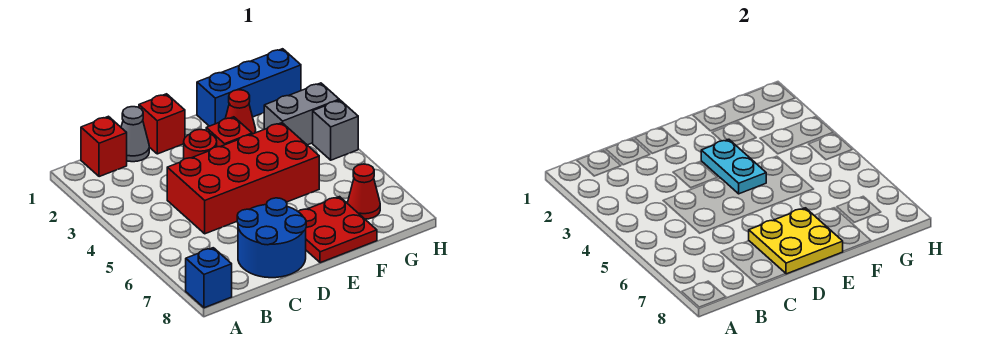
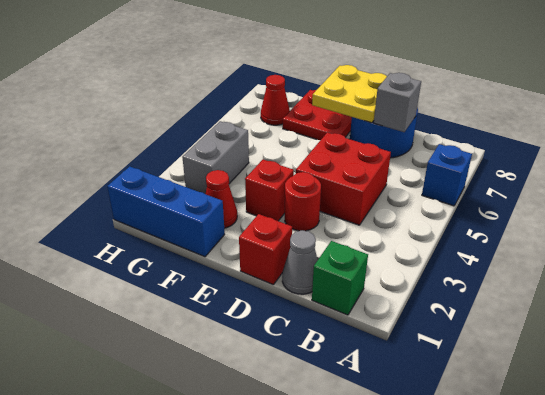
blue brick A8 level 1 -> blue brick A6 level 1
red brick B1 level 1 -> green brick B1 level 1
red brick C4:F5 level 1 -> red brick C4:D5 level 1
cyan plate E3:E4 level 2 -> none
grey brick G3:H3 level 1 -> grey brick G3:G4 level 1
grey brick H4 level 1 -> grey brick C7 level 2

